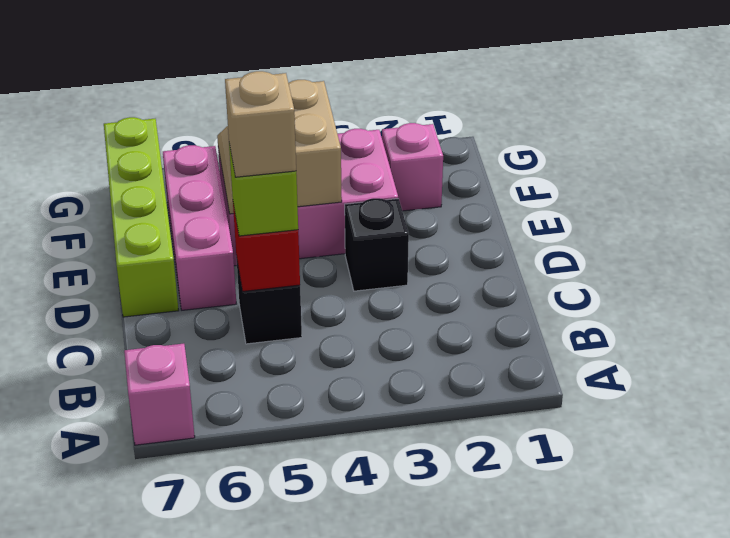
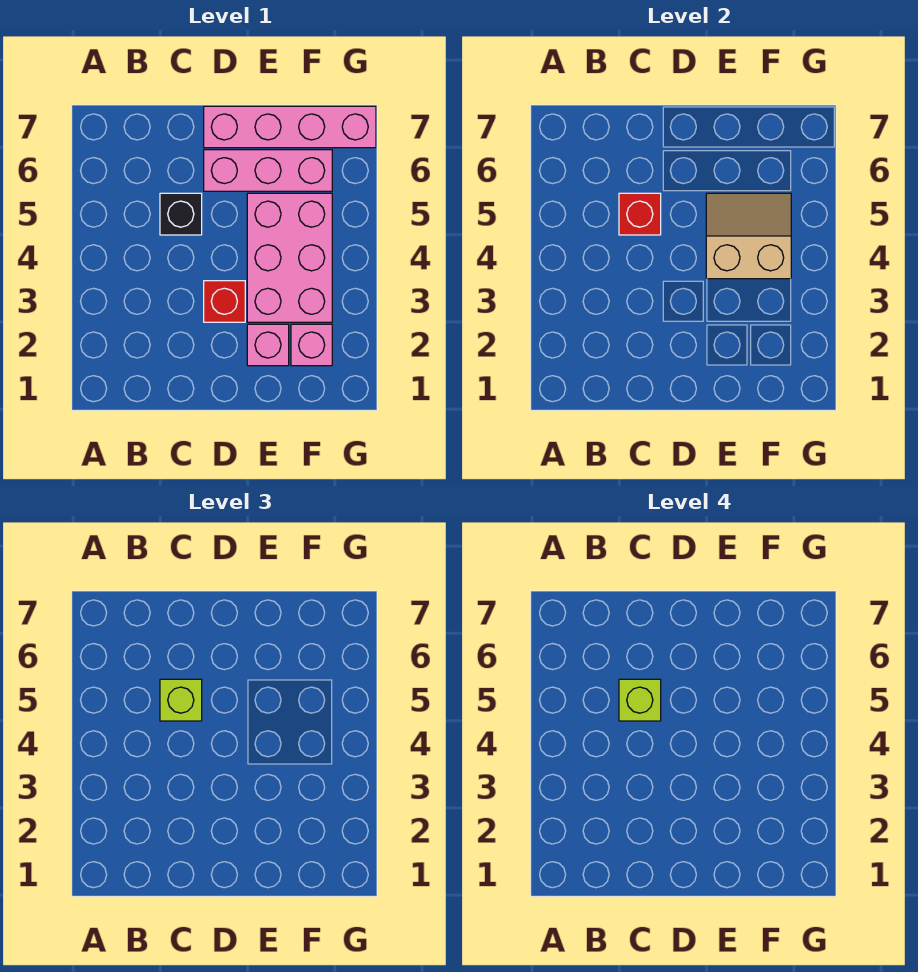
pink brick A7 level 1 -> pink brick E2 level 1
tan brick C5 level 4 -> lime brick C5 level 4
black brick D3 level 1 -> red brick D3 level 1
lime brick D7:G7 level 1 -> pink brick D7:G7 level 1

